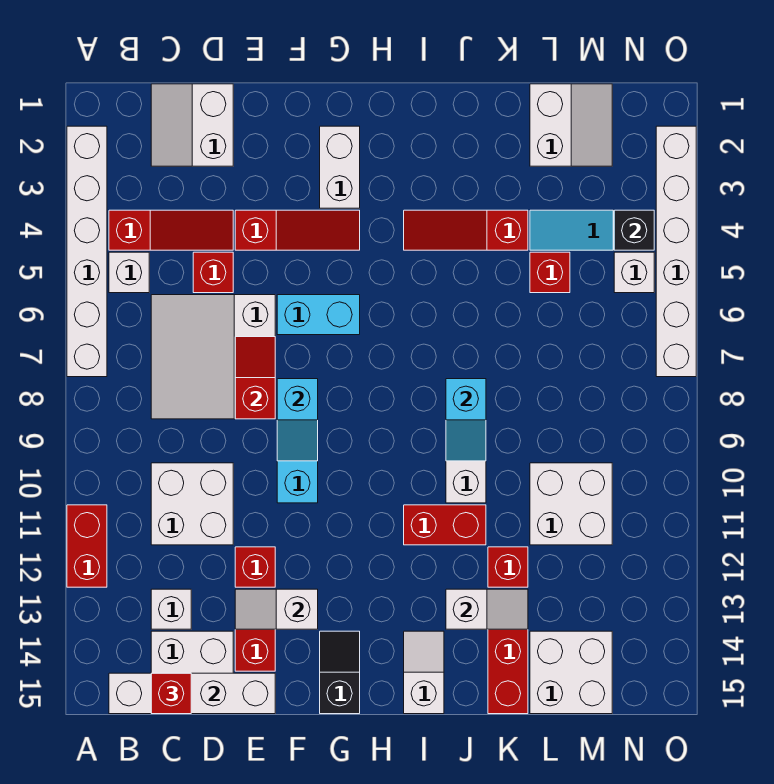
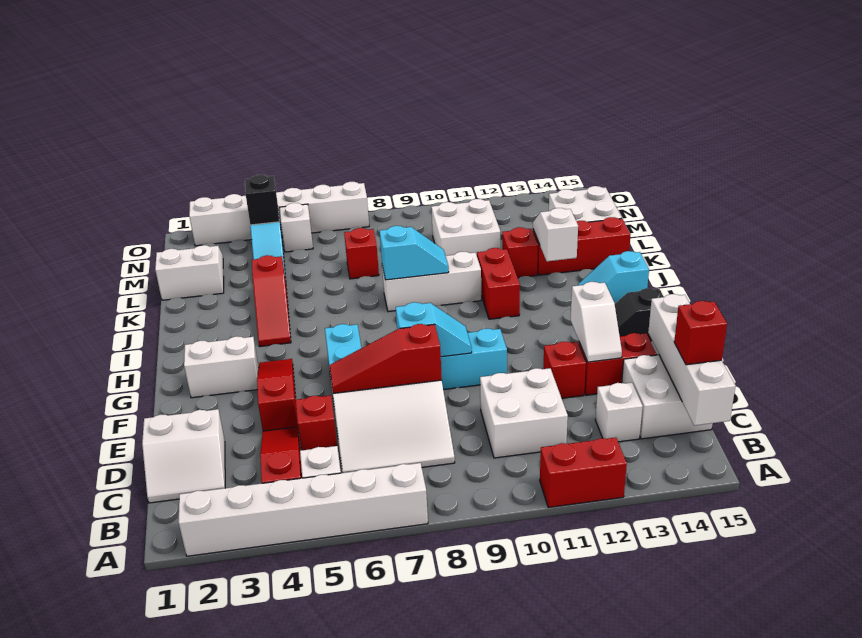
red slope E7:E8 level 2 top 8 -> red slope E6:E8 level 2 top 8
white slope I14:I15 level 1 top 15 -> cyan slope I14:I15 level 1 top 15
red brick L5 level 1 -> red brick L7 level 1

